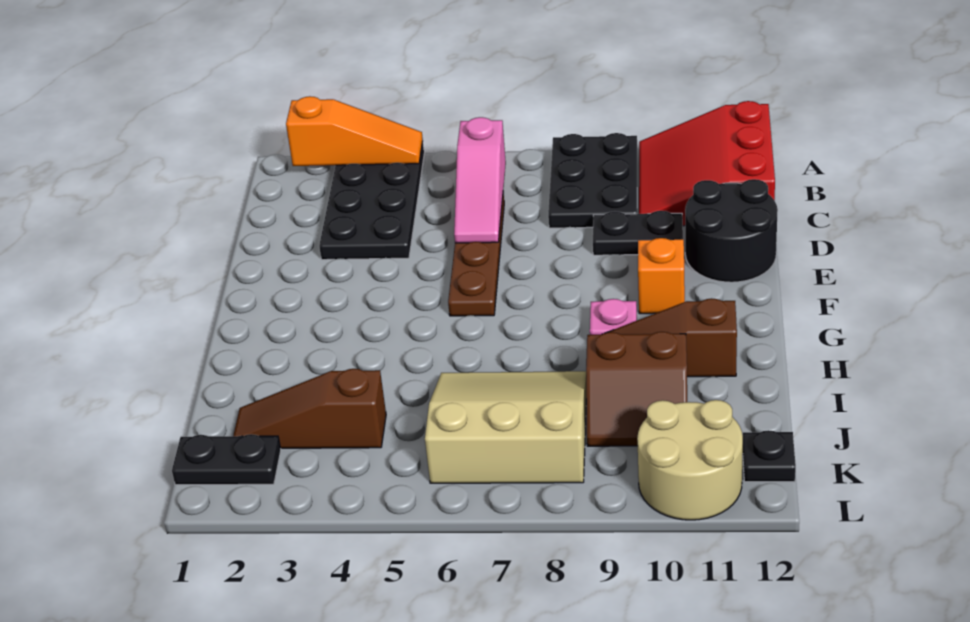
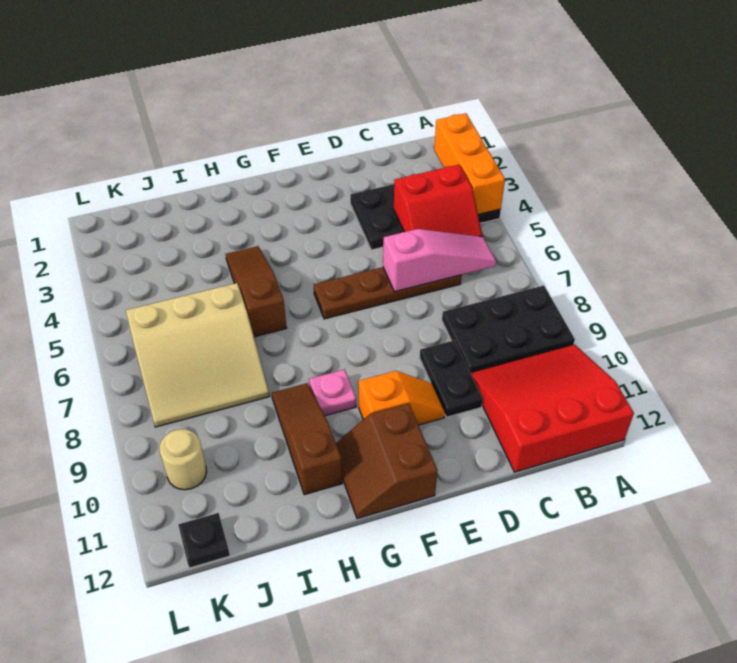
orange slope A2:A4 level 2 top 2 -> orange brick A2:A4 level 2
none -> red slope B4:C5 level 2 top 4
pink slope B6:D6 level 2 top B -> pink slope B6:D6 level 2 top D
black round brick D11:E12 level 1 -> none
tan slope I6:K8 level 1 top K -> tan slope I6:K8 level 1 top 6
brown slope I9:J10 level 1 top I -> brown slope F11:G12 level 1 top F
brown slope J2:J4 level 1 top 4 -> brown slope H4:H6 level 1 top 6
black plate K1:K2 level 1 -> none
tan round brick K10:L11 level 1 -> tan round brick K10 level 1

